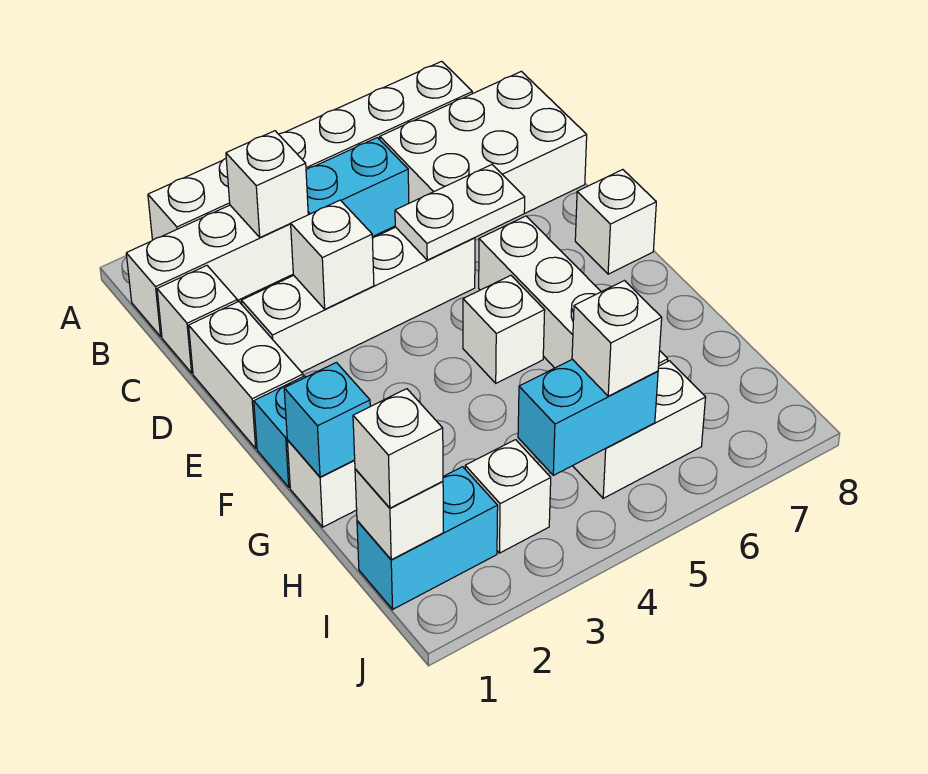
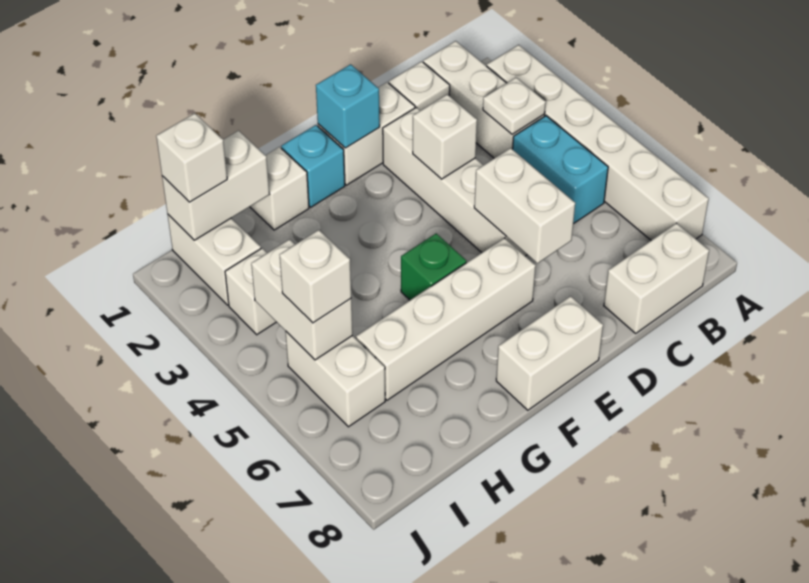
white brick B3 level 2 -> white plate B3 level 2
white brick B6:C8 level 1 -> white brick B8:C8 level 1
white plate D5:D6 level 2 -> white brick D5:D6 level 2
white brick E8 level 1 -> white brick E8:F8 level 1
white brick F5 level 1 -> green brick F5 level 1
cyan brick G1 level 2 -> cyan brick E1 level 2
cyan brick I1:I2 level 1 -> white brick I1:I2 level 1
white brick I1 level 2 -> white brick H1:I1 level 2
cyan brick I4:I5 level 2 -> white brick I4:I5 level 2

